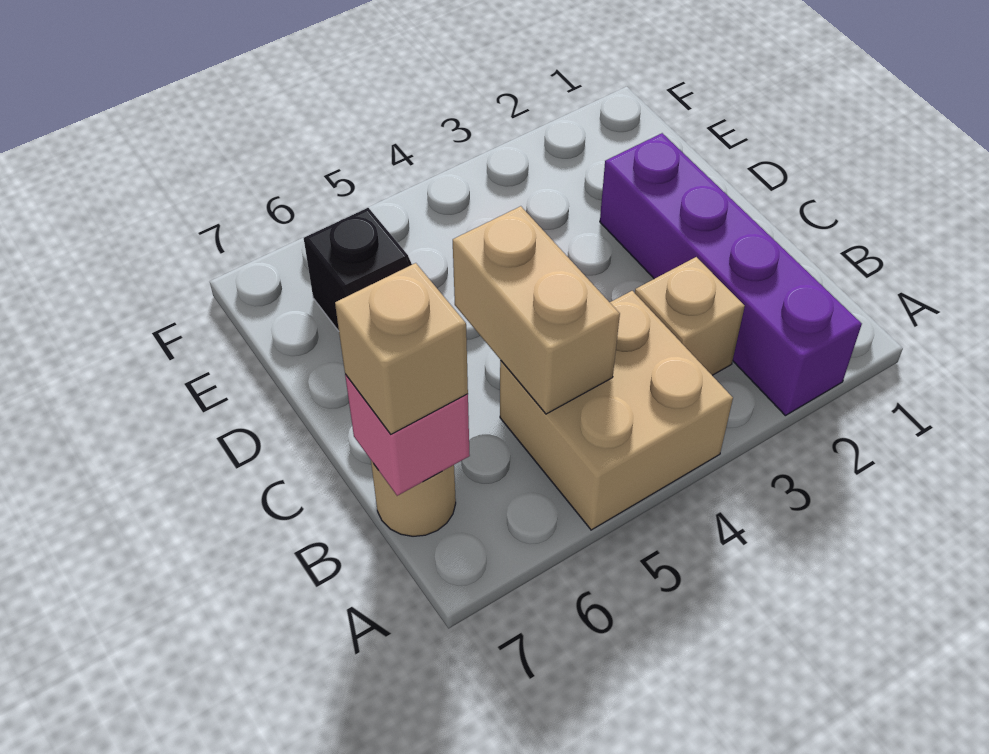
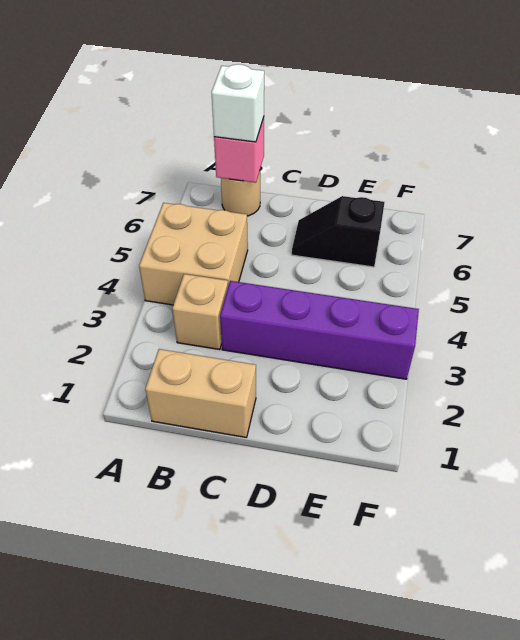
purple brick A2:D2 level 1 -> purple brick C3:F3 level 1
tan brick B5:C5 level 2 -> tan brick B1:C1 level 1
tan brick B7 level 3 -> white brick B7 level 3

